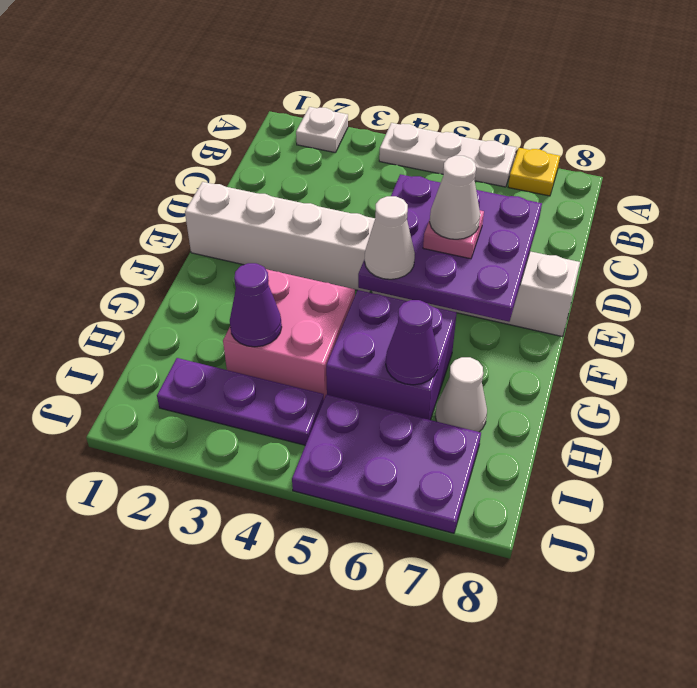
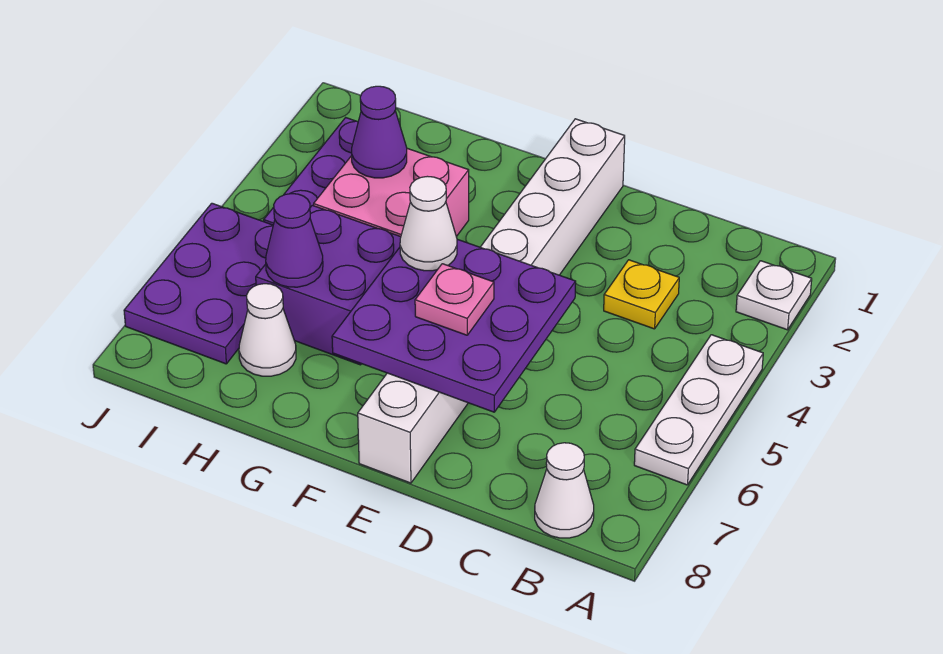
yellow plate A7 level 1 -> yellow plate C3 level 1
white cone E6 level 4 -> white cone B8 level 1

